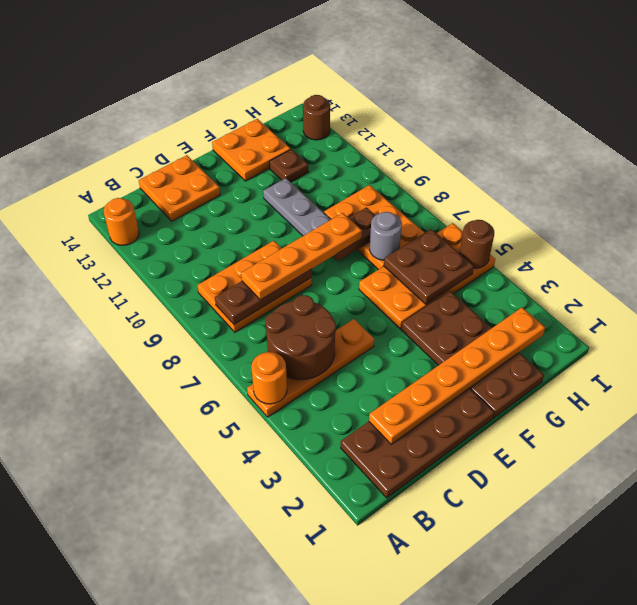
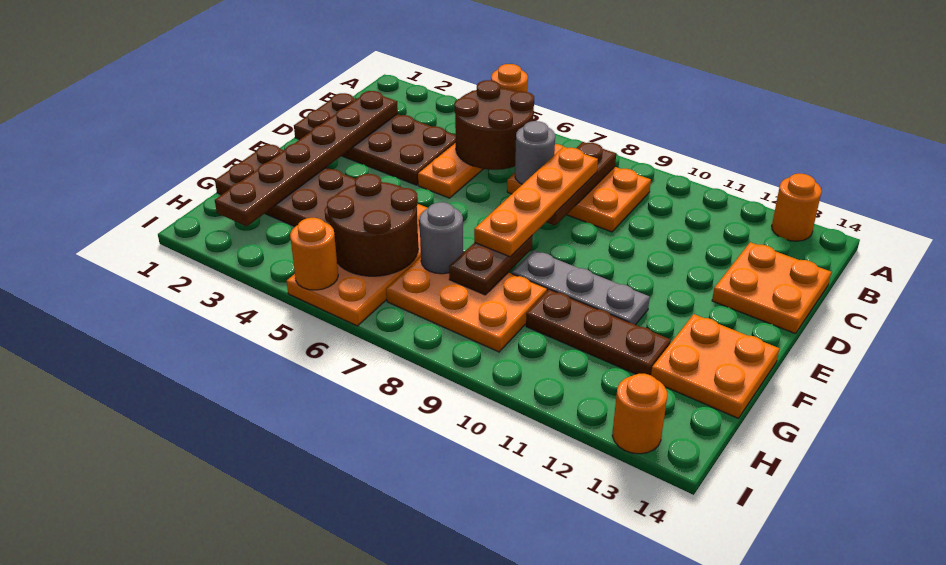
brown plate B1:E2 level 1 -> brown plate C1:D4 level 1
orange plate B8:D9 level 1 -> orange plate B7:C9 level 1
orange plate C2:H2 level 2 -> brown plate C2:H2 level 2
none -> grey round brick C7 level 2
brown plate G5:H6 level 2 -> brown round brick G5:H6 level 2
brown plate G12 level 1 -> brown plate G10:G12 level 1
brown round brick I5 level 2 -> orange round brick I5 level 2
brown round brick I13 level 1 -> orange round brick I13 level 1

